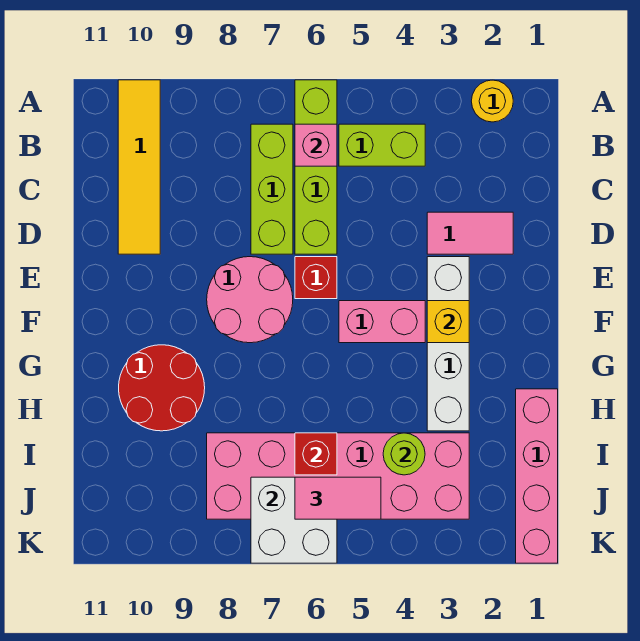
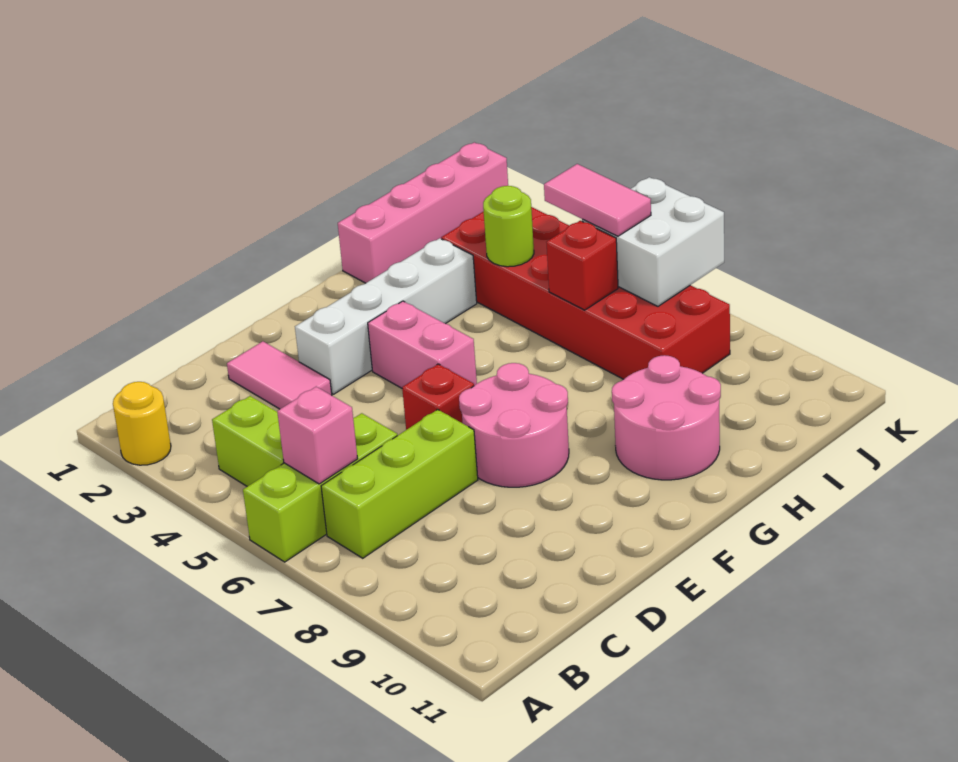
lime brick A6:D6 level 1 -> lime brick A6:C6 level 1
yellow tile A10:D10 level 1 -> none
yellow brick F3 level 2 -> none
red round brick G9:H10 level 1 -> pink round brick G9:H10 level 1
pink brick I3:J8 level 1 -> red brick I3:J8 level 1

